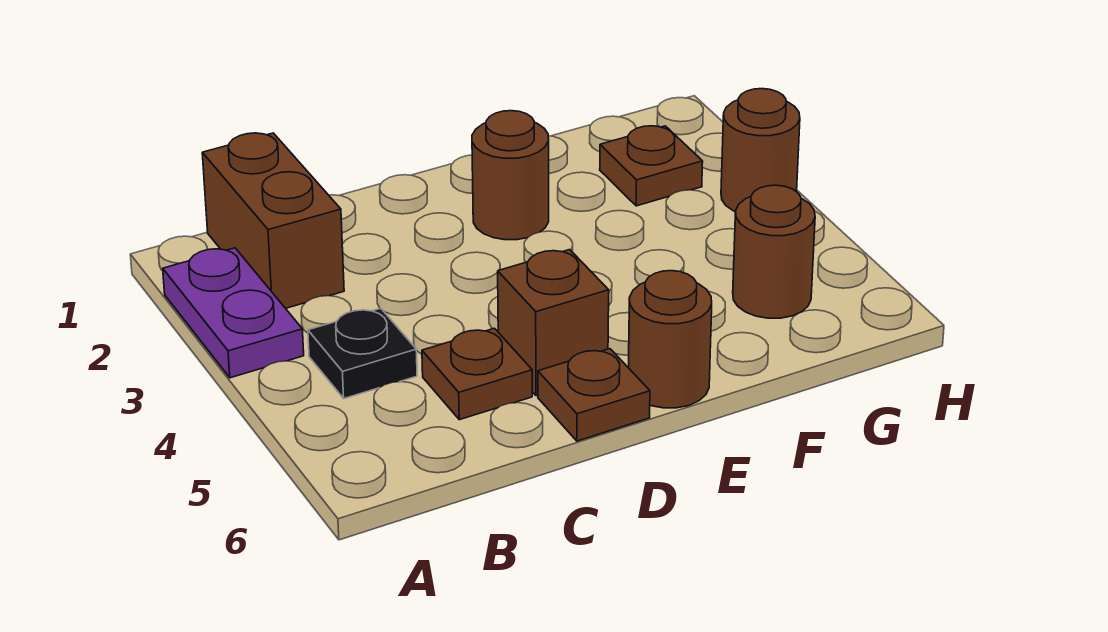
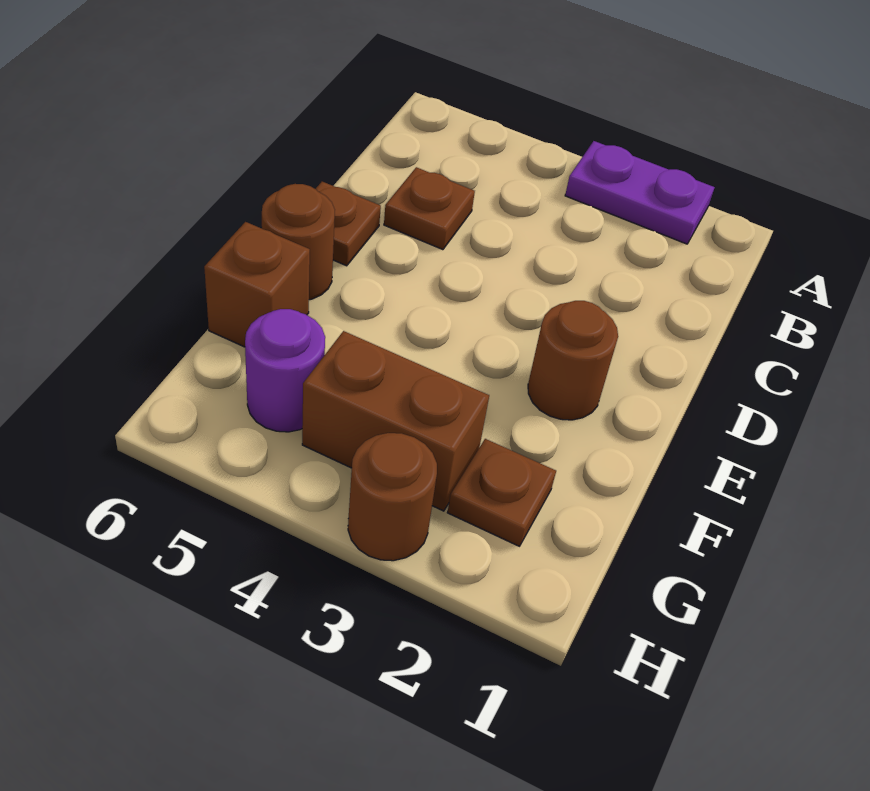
brown brick B1:B2 level 1 -> brown brick G3:G4 level 1
black plate B4 level 1 -> none
brown brick D5 level 1 -> brown brick F6 level 1
brown round brick G5 level 1 -> purple round brick G5 level 1

